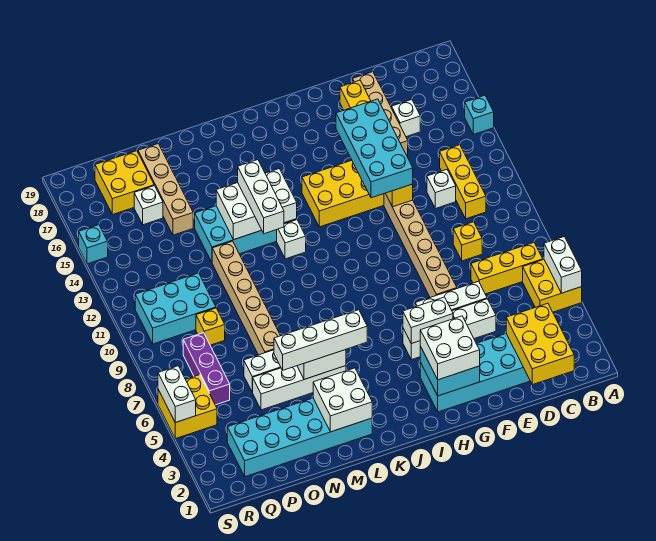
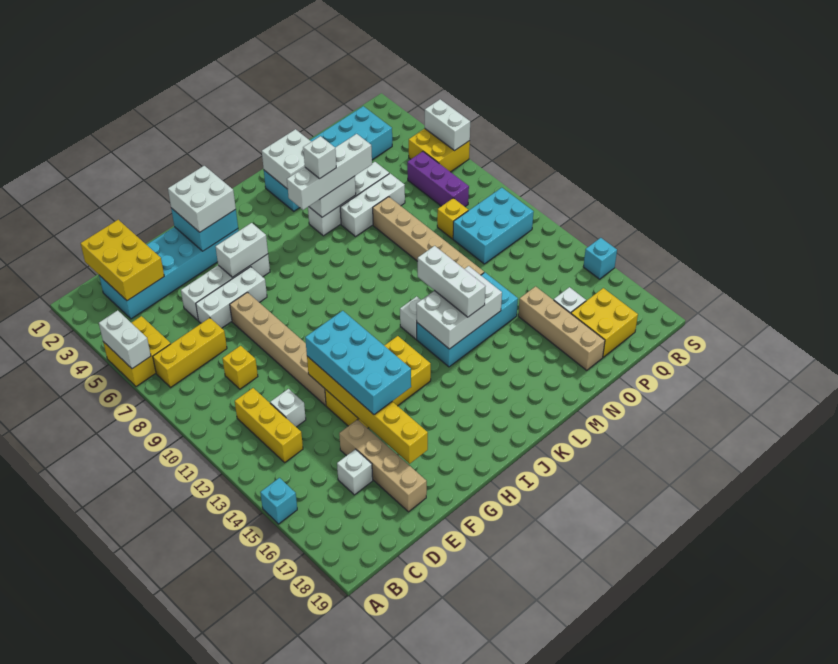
none -> white brick L5 level 4

